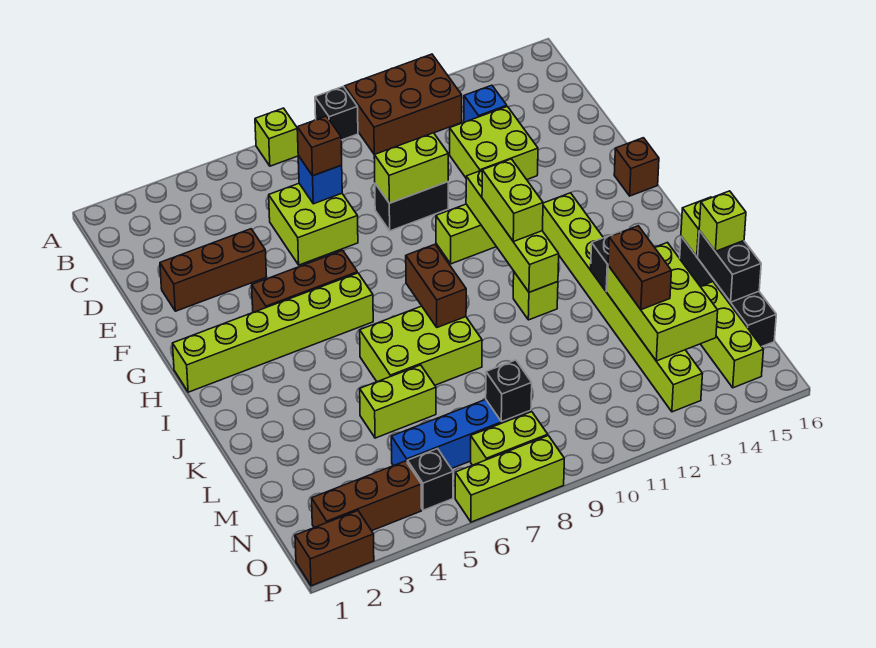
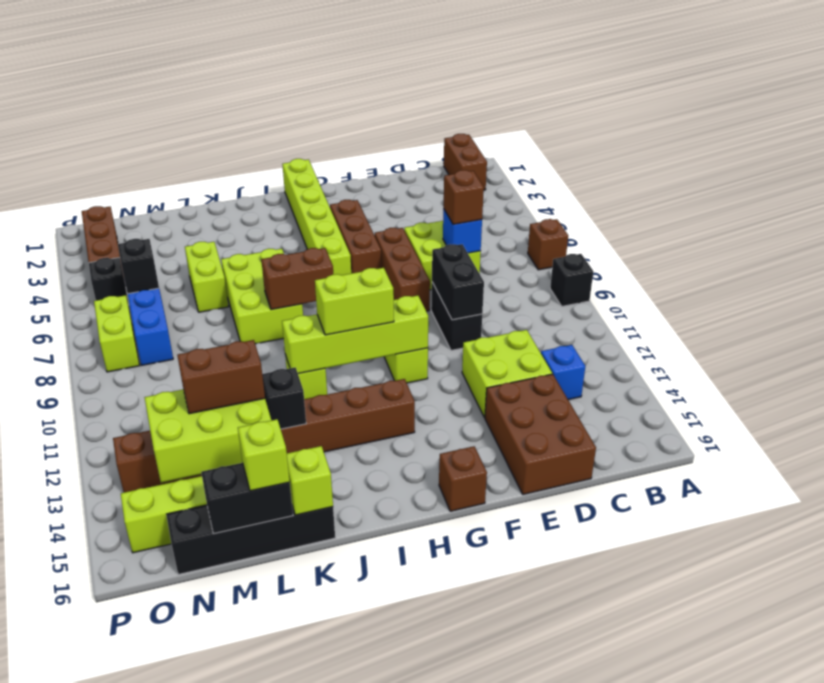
lime brick A7 level 1 -> brown brick A7 level 1
brown brick A10:B12 level 1 -> brown brick D14:E16 level 1
brown brick E2:E4 level 1 -> brown brick F6:F8 level 1
lime brick E9:E10 level 2 -> black brick E9:E10 level 2
lime brick H13:O13 level 1 -> brown brick H13:O13 level 1
black brick N8 level 2 -> black brick N6 level 2
brown brick P1:P2 level 1 -> brown brick B1:B2 level 1
lime brick P6:P8 level 1 -> none

